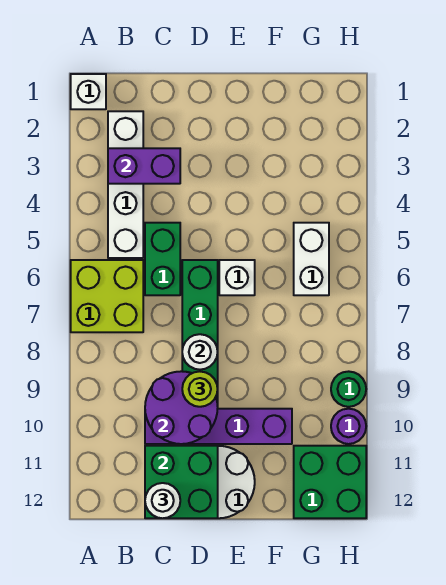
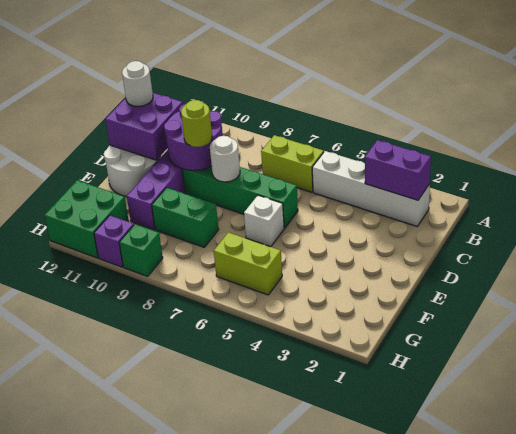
white brick A1 level 1 -> none
lime brick A6:B7 level 1 -> lime brick B6:B7 level 1
purple brick B3:C3 level 2 -> purple brick B2:B3 level 2
green brick C5:C6 level 1 -> green brick F8:F9 level 1
green brick C11:D12 level 2 -> purple brick C11:D12 level 2
white brick G5:G6 level 1 -> lime brick G5:G6 level 1
green round brick H9 level 1 -> green brick H9 level 1
purple round brick H10 level 1 -> purple brick H10 level 1

